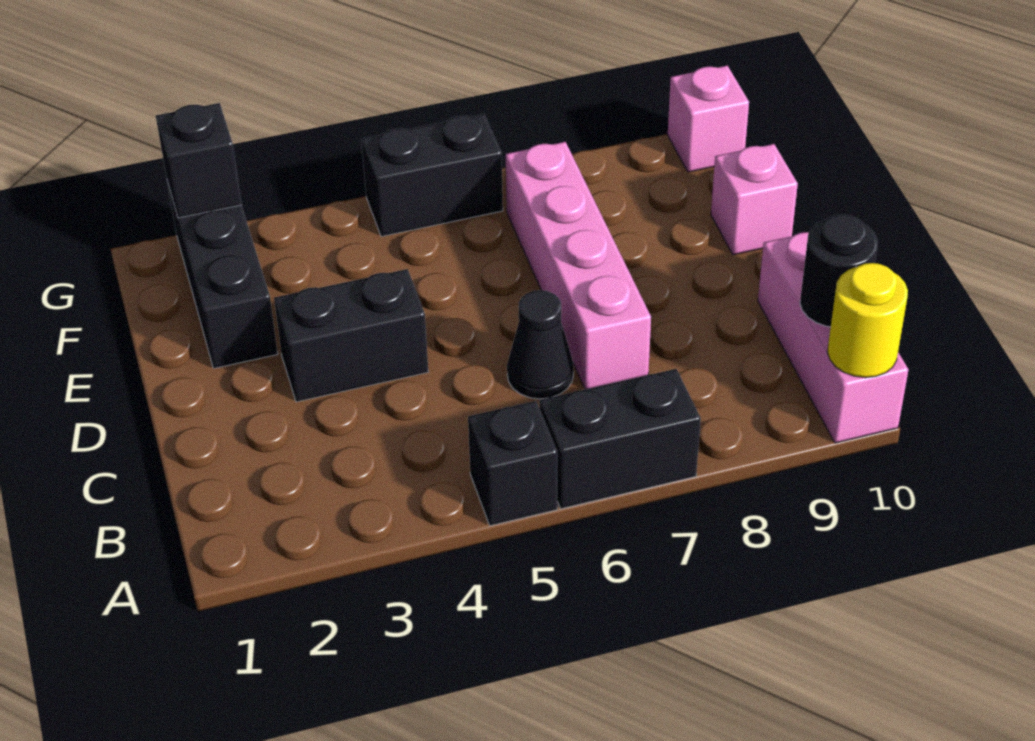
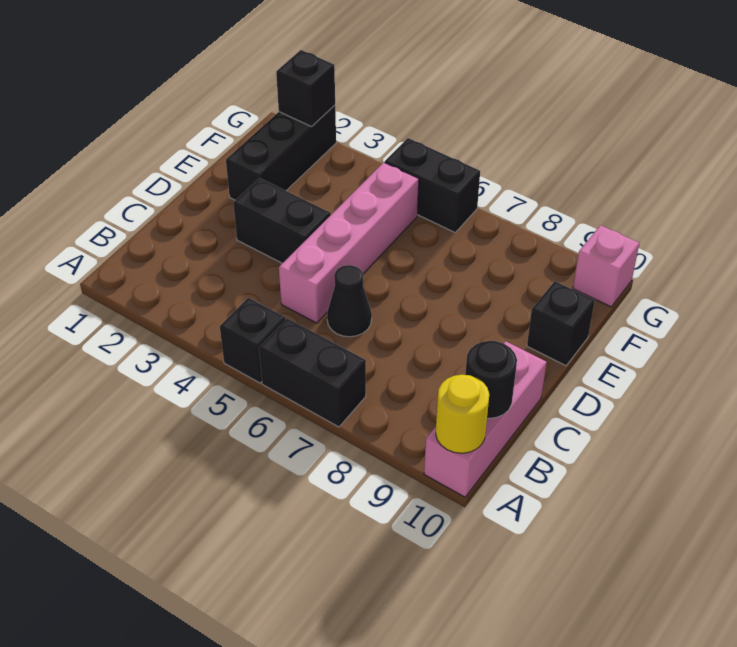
pink brick C7:F7 level 1 -> pink brick C5:F5 level 1
pink brick E10 level 1 -> black brick E10 level 1

